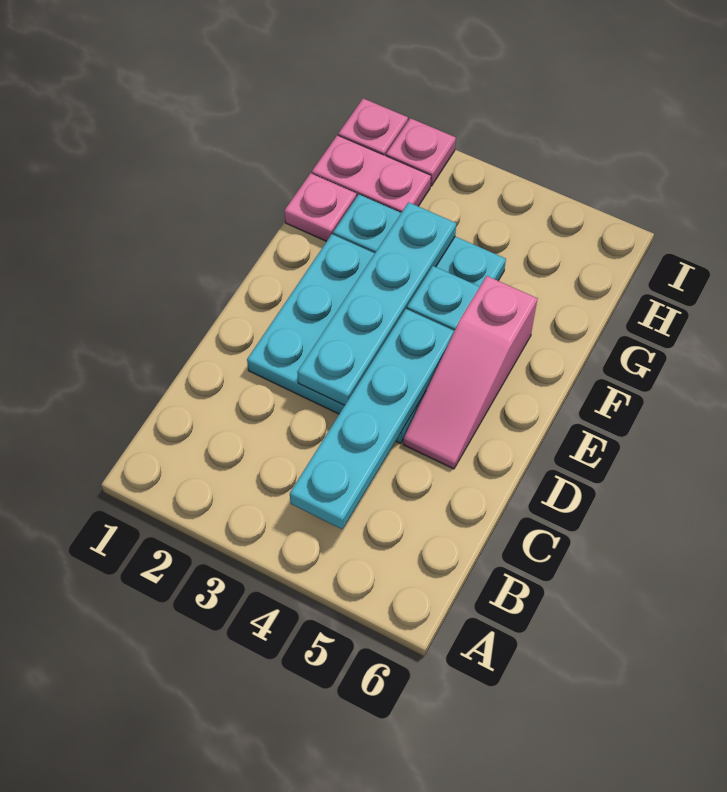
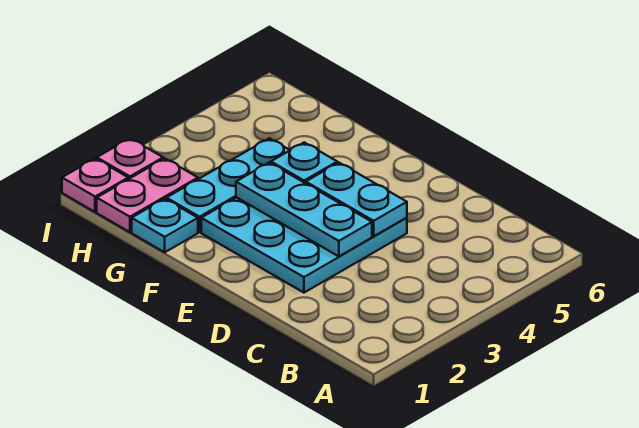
cyan plate B4:E4 level 2 -> cyan plate D4:E4 level 2
cyan plate D3:G3 level 2 -> cyan plate D3:F3 level 2
pink slope D5:F5 level 1 top F -> none
pink plate G1 level 1 -> cyan plate G1 level 1

